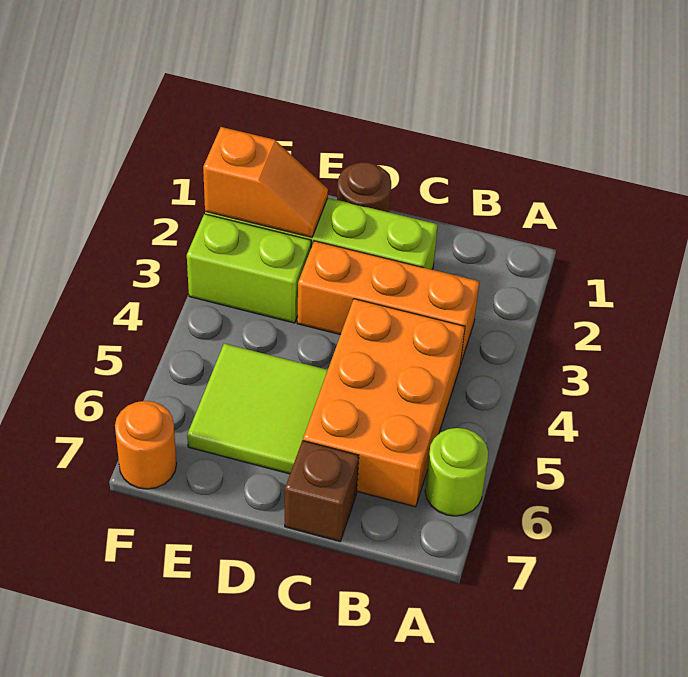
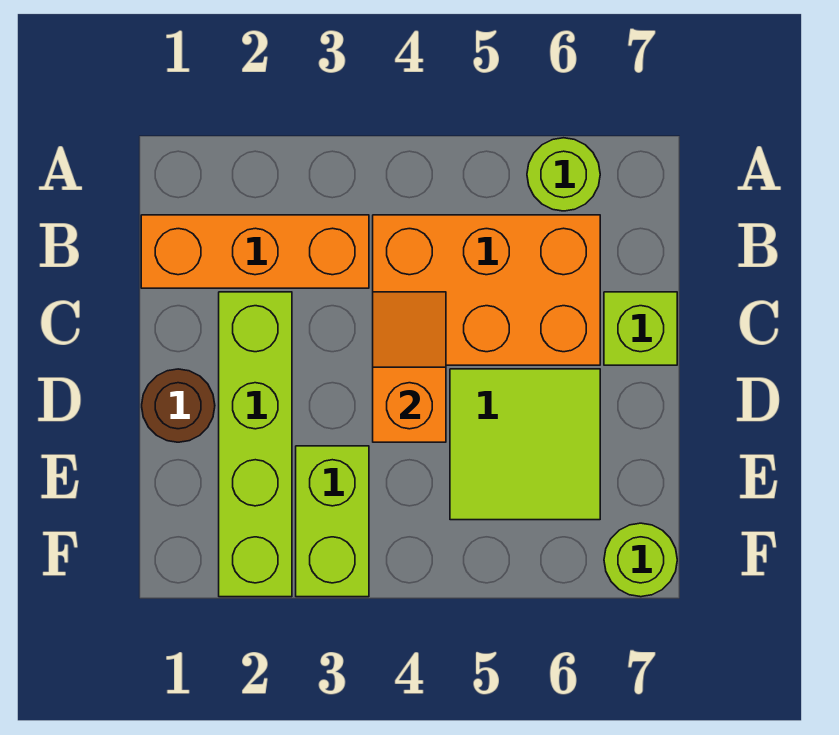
orange brick B3:D3 level 1 -> orange brick B1:B3 level 1
brown brick C7 level 1 -> lime brick C7 level 1
orange slope E2:F2 level 2 top F -> orange slope C4:D4 level 2 top D
orange round brick F7 level 1 -> lime round brick F7 level 1

